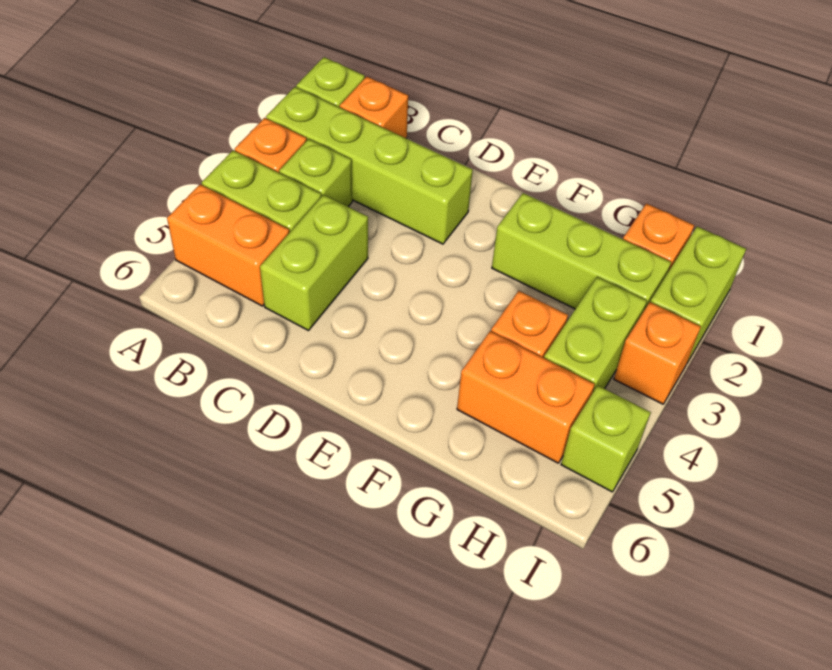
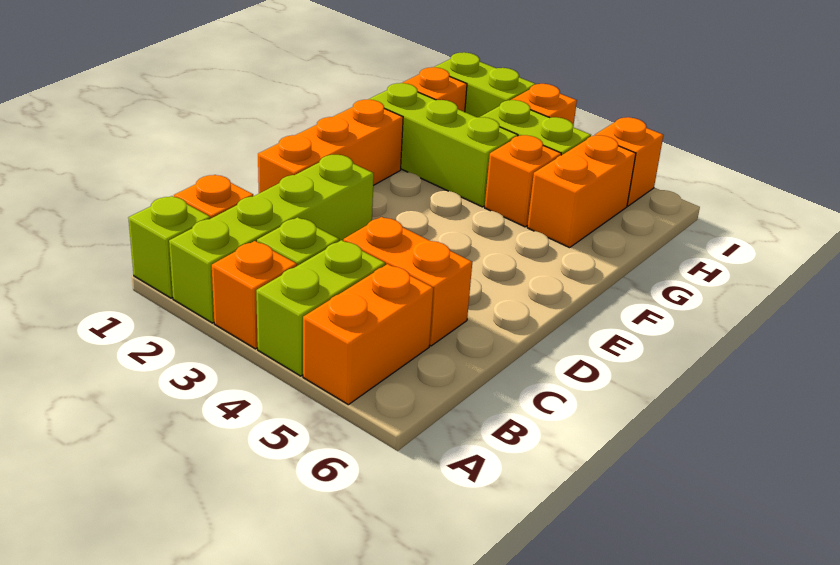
lime brick C4:C5 level 1 -> orange brick C4:C5 level 1
none -> orange brick D1:F1 level 1
lime brick F2:H2 level 1 -> lime brick G1:G3 level 1
lime brick I5 level 1 -> orange brick I5 level 1

